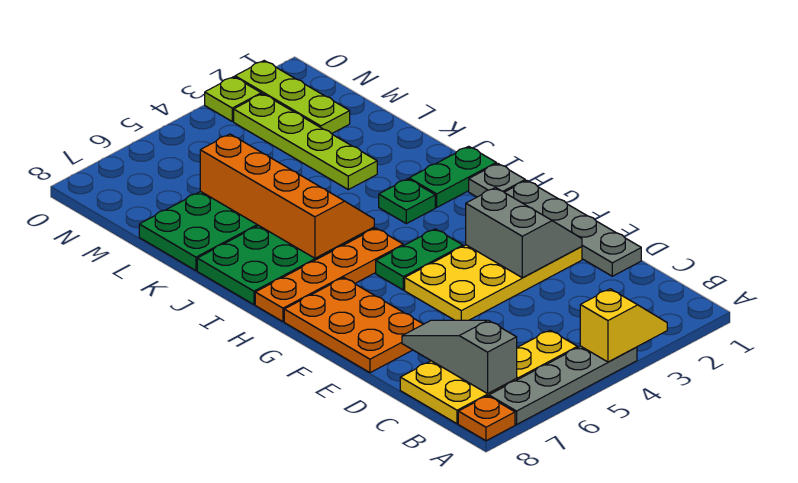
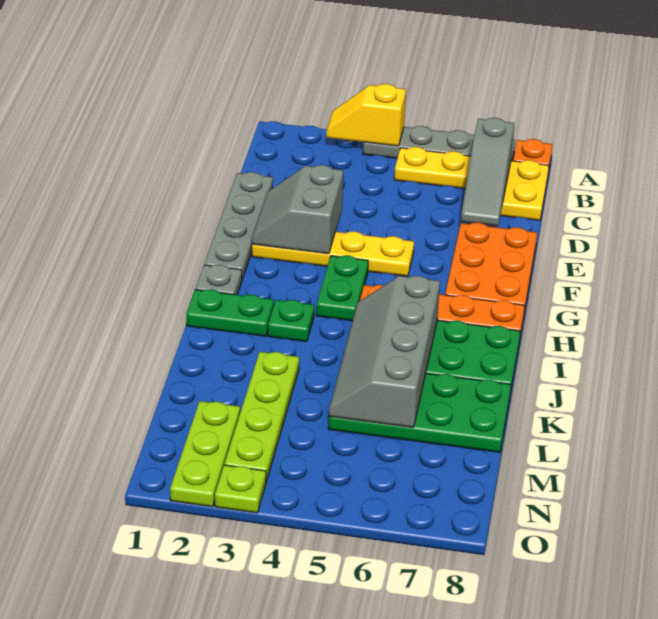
yellow plate E2:F5 level 1 -> yellow plate F2:F5 level 1
green plate G4:G5 level 1 -> green plate G4:H4 level 1
orange slope I5:L6 level 2 top 6 -> grey slope I5:L6 level 2 top 6

